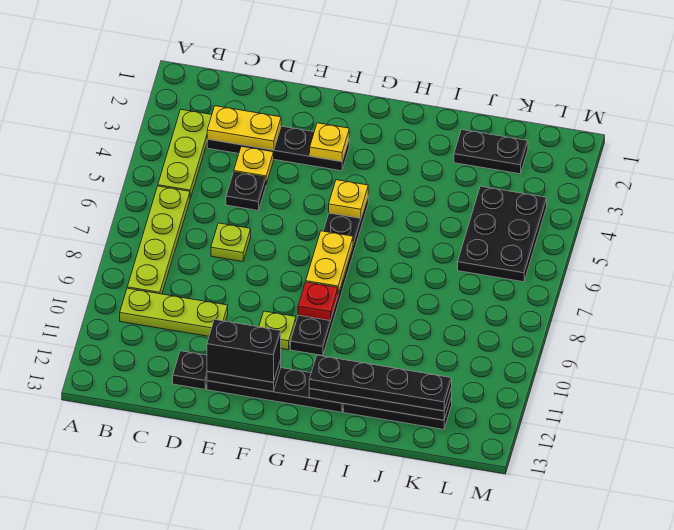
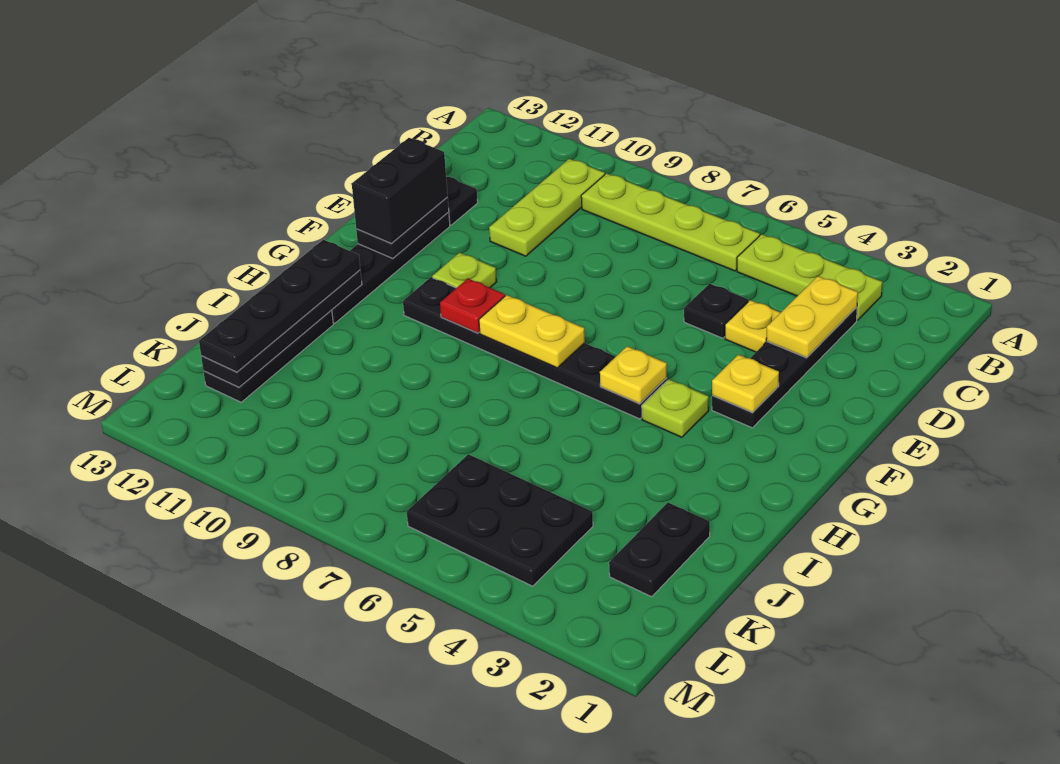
lime plate D7 level 1 -> lime plate G4 level 1

